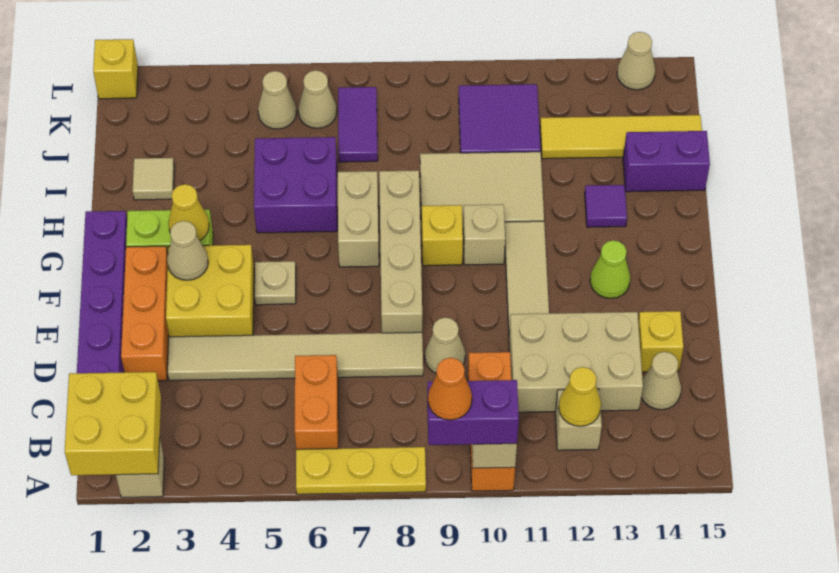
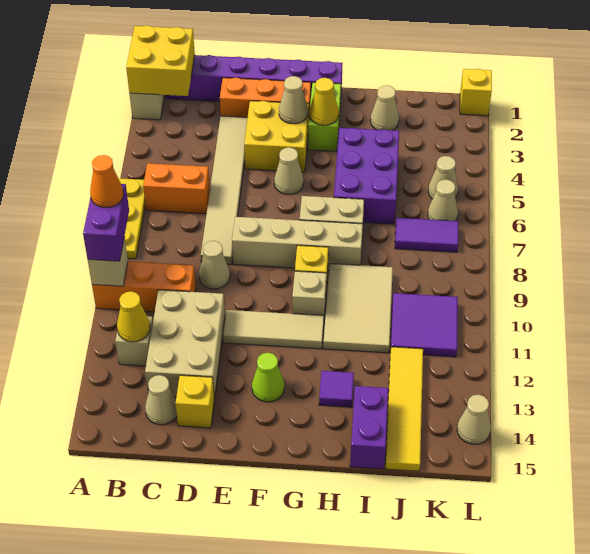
tan plate F5 level 1 -> tan cone F5 level 1
purple brick H5:I6 level 1 -> purple brick H4:I6 level 1
tan tile I2 level 1 -> tan cone I2 level 1

